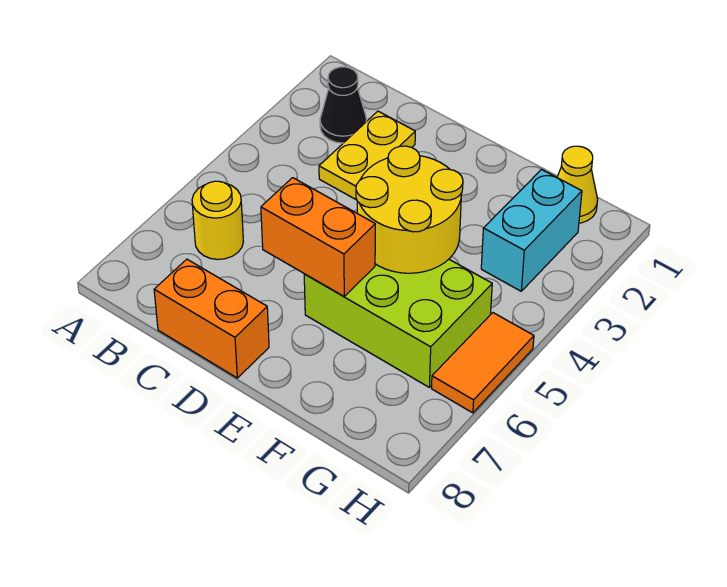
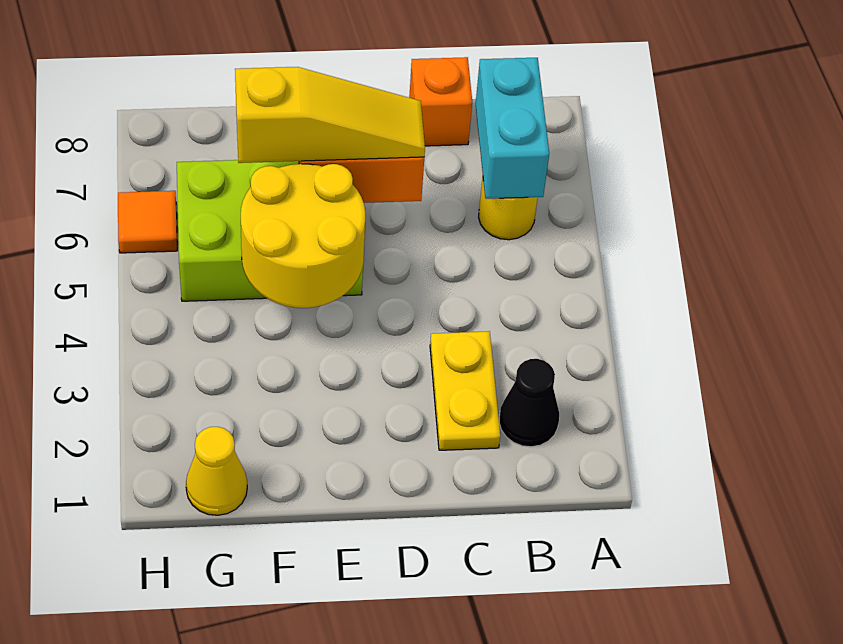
orange brick C8:D8 level 1 -> orange brick C8 level 1
none -> yellow slope D6:F6 level 3 top F
cyan brick G2:G3 level 1 -> cyan brick B6:B7 level 2
orange tile H5:H6 level 1 -> orange tile H6 level 1

